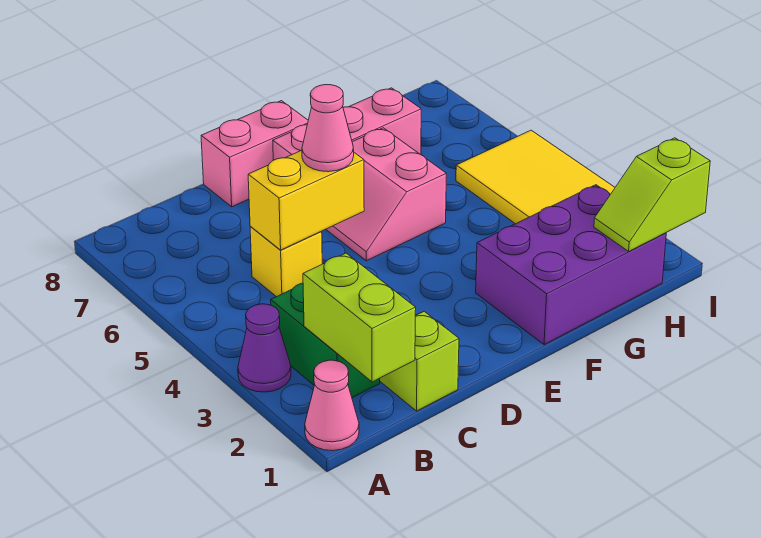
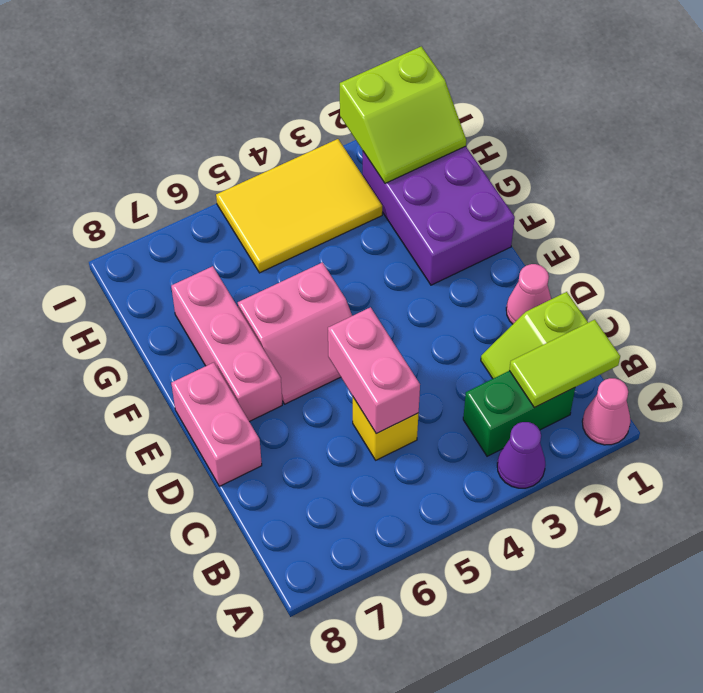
lime brick B1:B2 level 2 -> lime tile B1:B2 level 2
yellow brick C5:D5 level 2 -> pink brick C5:D5 level 2
pink cone D5 level 3 -> pink cone D1 level 1
lime slope H1:I1 level 2 top I -> lime slope H1:I2 level 2 top I

